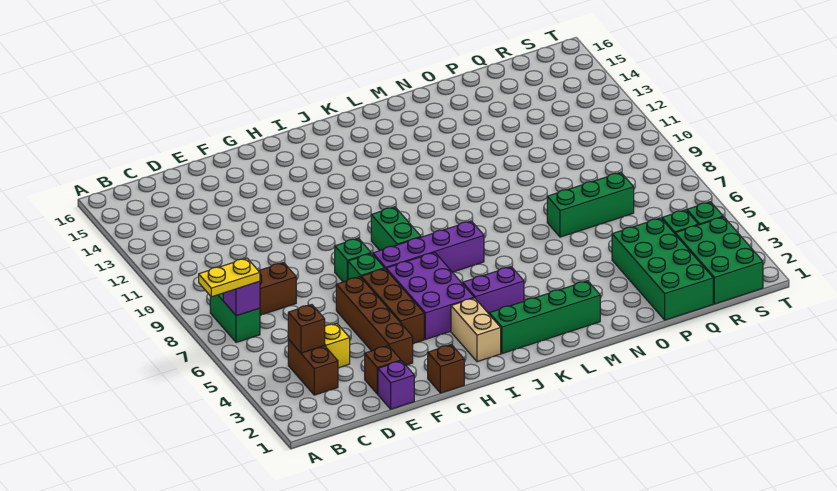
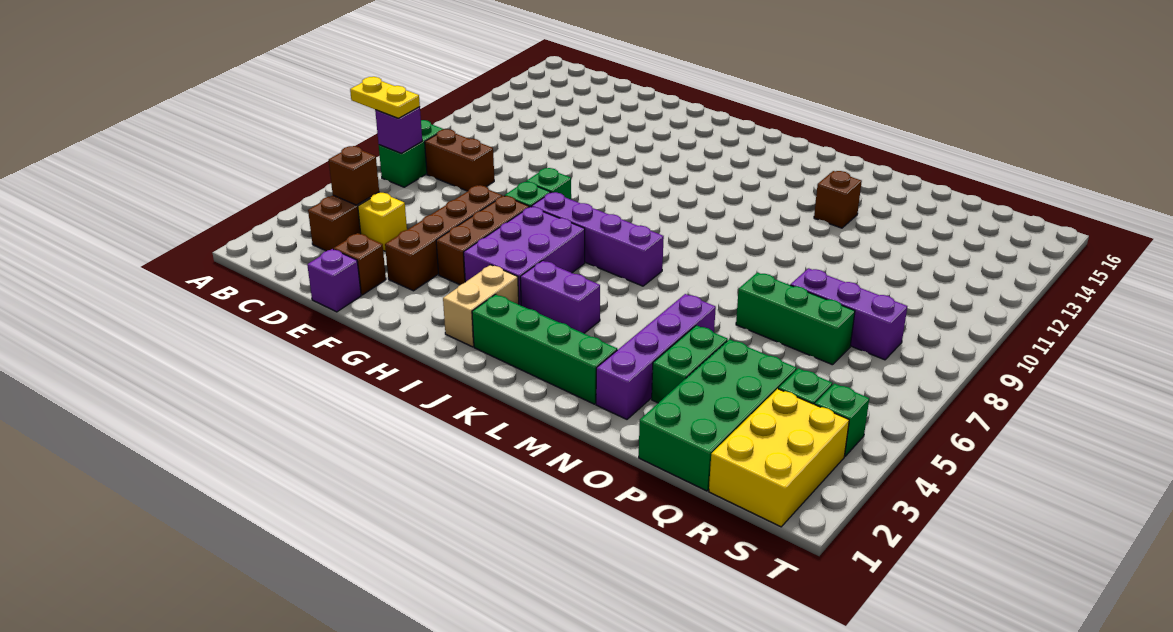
brown brick G1 level 1 -> brown brick N13 level 1
green brick I8:I9 level 1 -> green brick O3:O4 level 1
none -> purple brick N2:N5 level 1
none -> purple brick P8:R8 level 1
green brick R1:S3 level 1 -> yellow brick R1:S3 level 1

